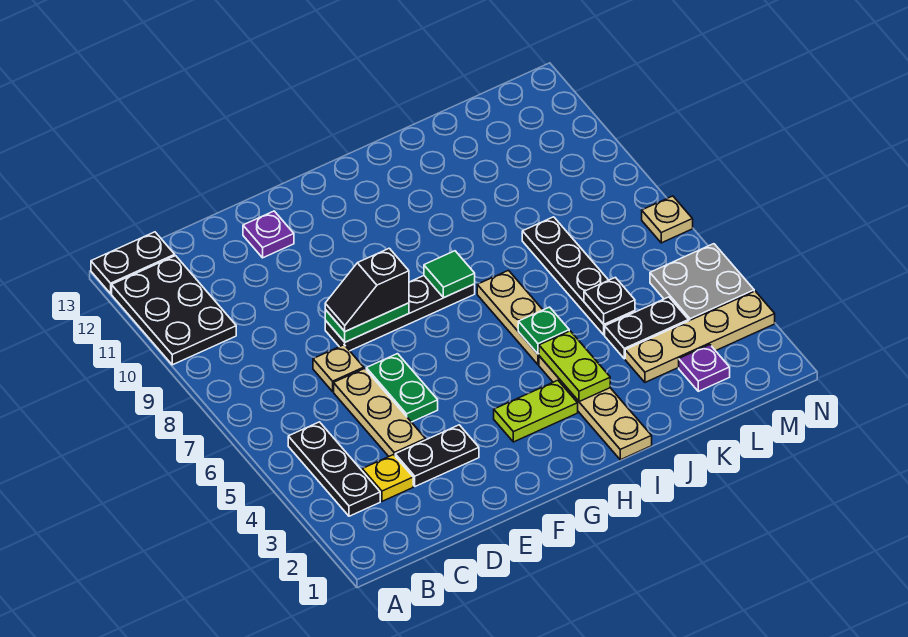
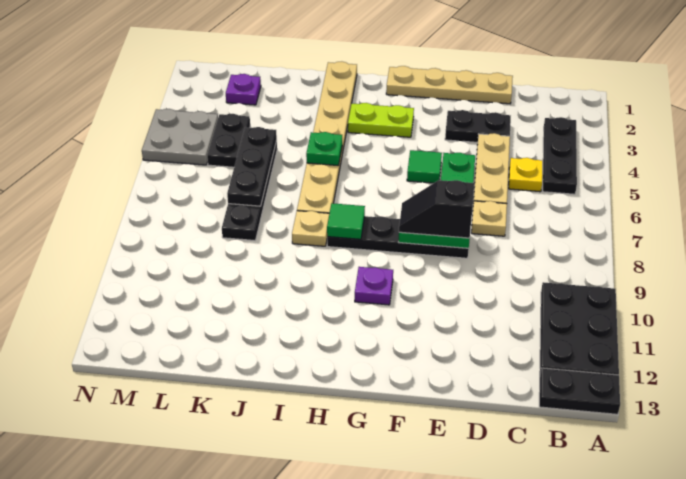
yellow plate C3 level 1 -> yellow plate C5 level 1
black slope E8:F8 level 3 top F -> black slope E8:F8 level 3 top E
purple plate E12 level 1 -> purple plate G10 level 1
none -> green tile F5 level 1
lime plate I3:I4 level 2 -> none
tan plate K3:N3 level 1 -> tan plate D1:G1 level 1
black plate K4:L4 level 1 -> black plate L4:L5 level 1
black plate K5 level 2 -> black plate K5:K7 level 2
tan plate N7 level 1 -> tan plate I8 level 1

